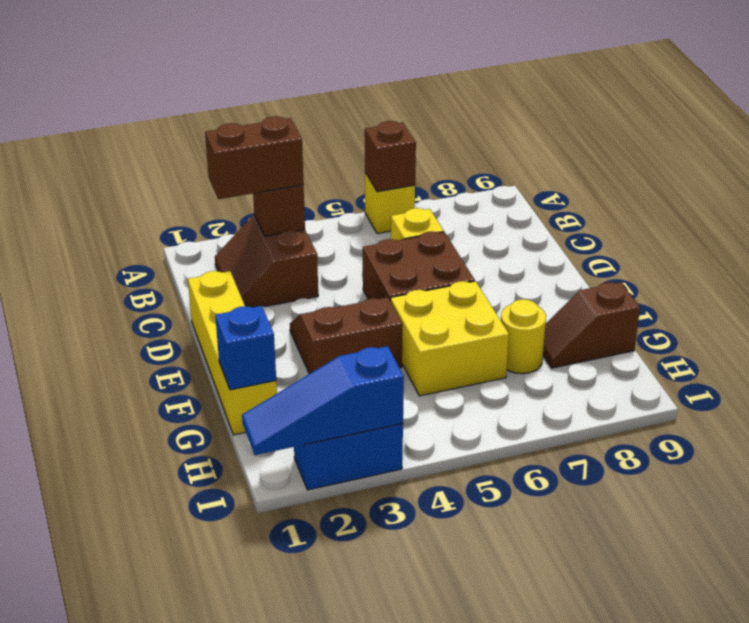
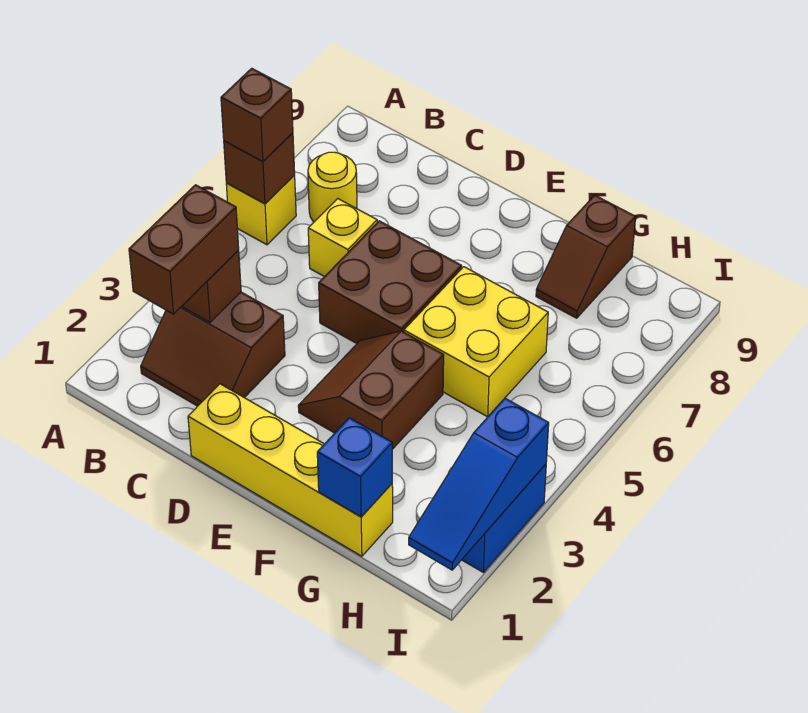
none -> brown brick A6 level 3
yellow round brick G7 level 1 -> yellow round brick B7 level 1

